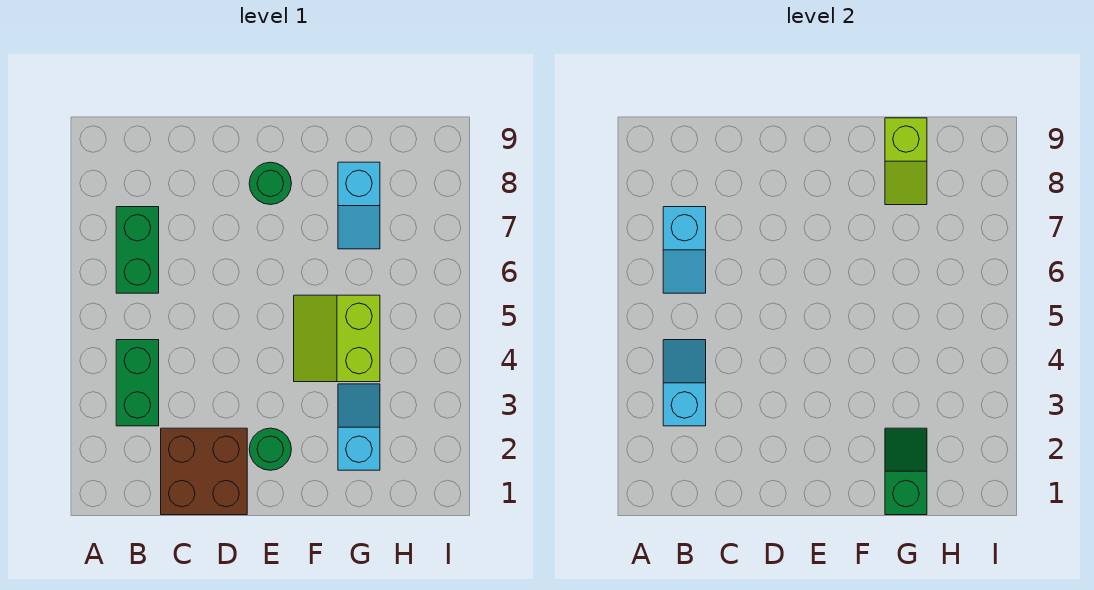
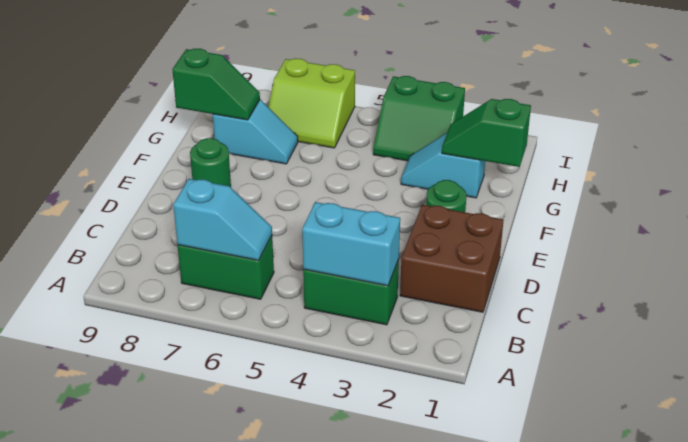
cyan slope B3:B4 level 2 top 3 -> cyan brick B3:B4 level 2
lime slope F4:G5 level 1 top G -> lime slope H6:I7 level 1 top I
lime slope G8:G9 level 2 top 9 -> green slope G8:G9 level 2 top 9
none -> green slope H3:I4 level 1 top I

